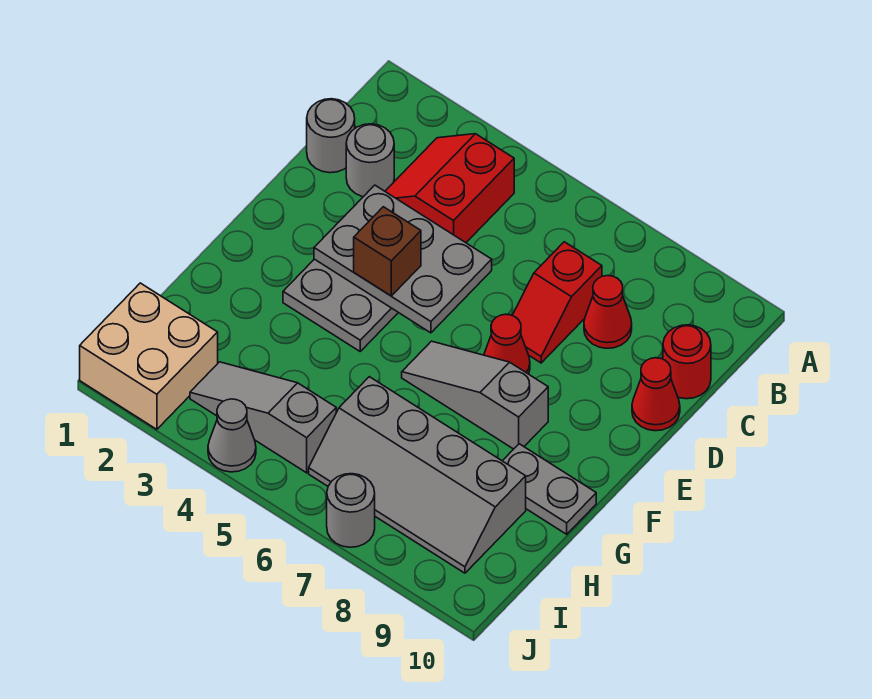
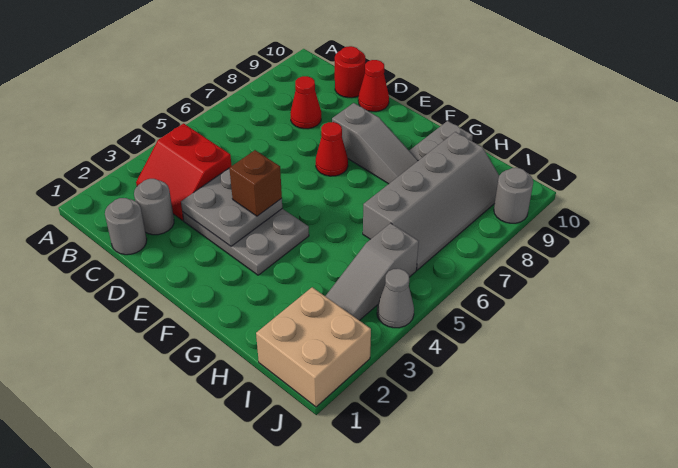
red slope C7:D7 level 1 top C -> none
grey plate D3:E5 level 2 -> grey plate D3:E4 level 2
grey slope F6:F8 level 1 top 8 -> grey slope E8:G8 level 1 top E
grey round brick J7 level 1 -> grey round brick J9 level 1

